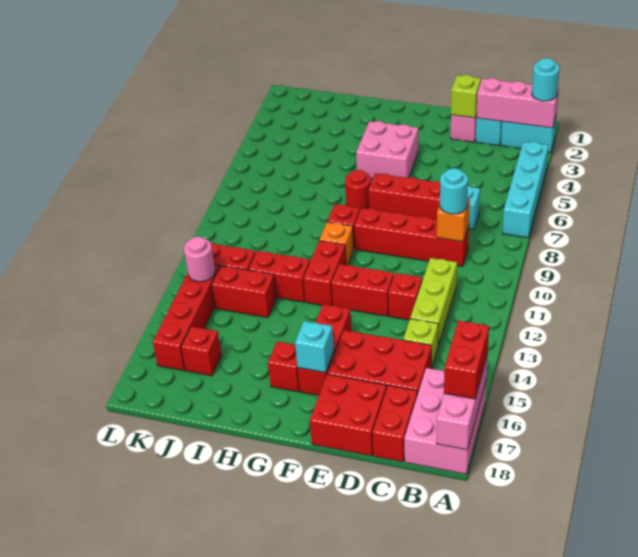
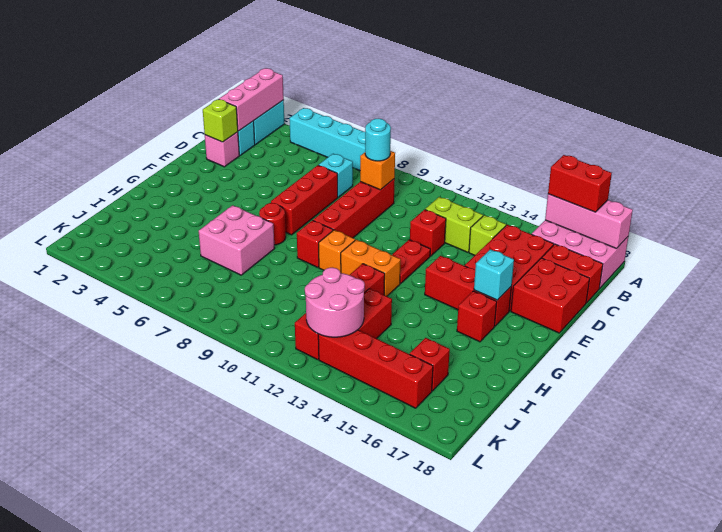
cyan round brick A2 level 3 -> none
lime brick C11:C13 level 1 -> lime brick C12:C13 level 1
red brick E12:F12 level 1 -> red plate E12:F12 level 1
pink brick F4:G5 level 1 -> pink brick H6:I7 level 1
red brick G11:G12 level 1 -> orange brick G11:G12 level 1
pink round brick K13 level 2 -> pink round brick J12:K13 level 2

